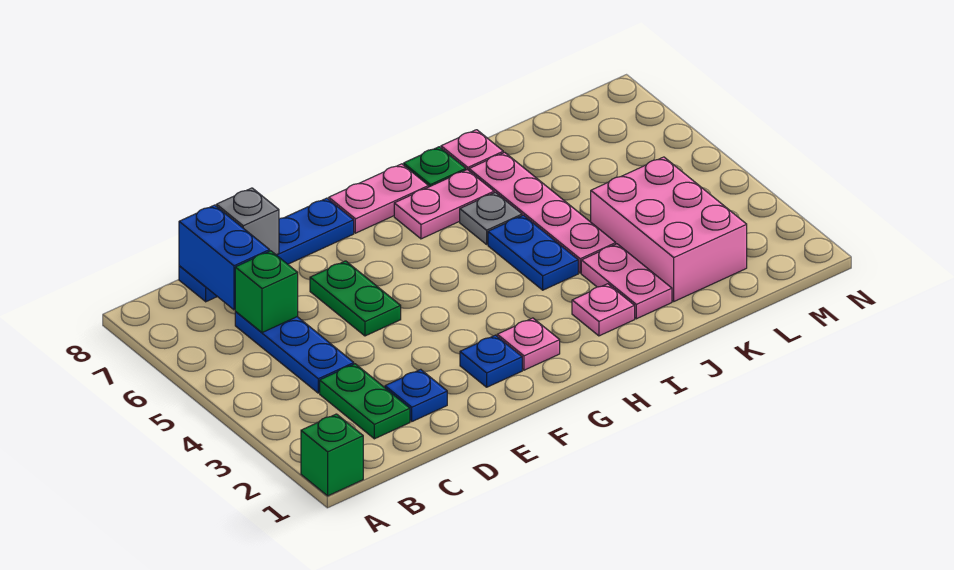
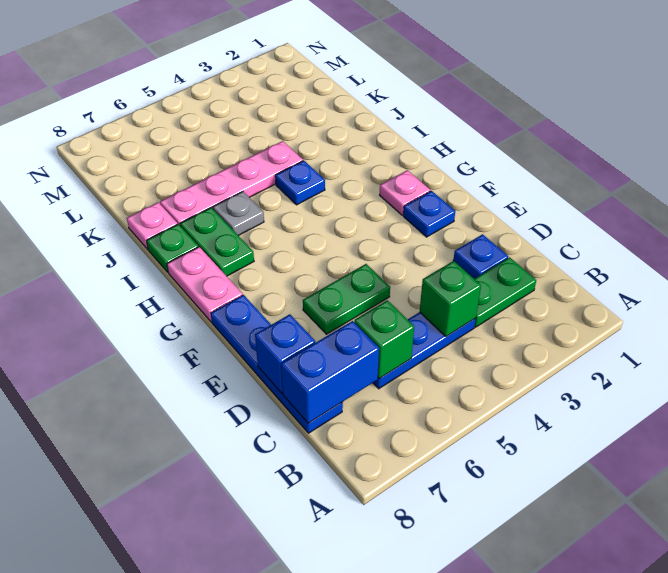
green brick A1 level 1 -> green brick C4 level 2
grey brick D8 level 2 -> blue brick D8 level 2
pink plate H7:I7 level 1 -> green plate H7:I7 level 1
pink plate I2 level 1 -> none
blue plate I4:I5 level 1 -> blue plate I4 level 1
pink plate J2:J3 level 1 -> none
pink brick K2:L4 level 1 -> none

